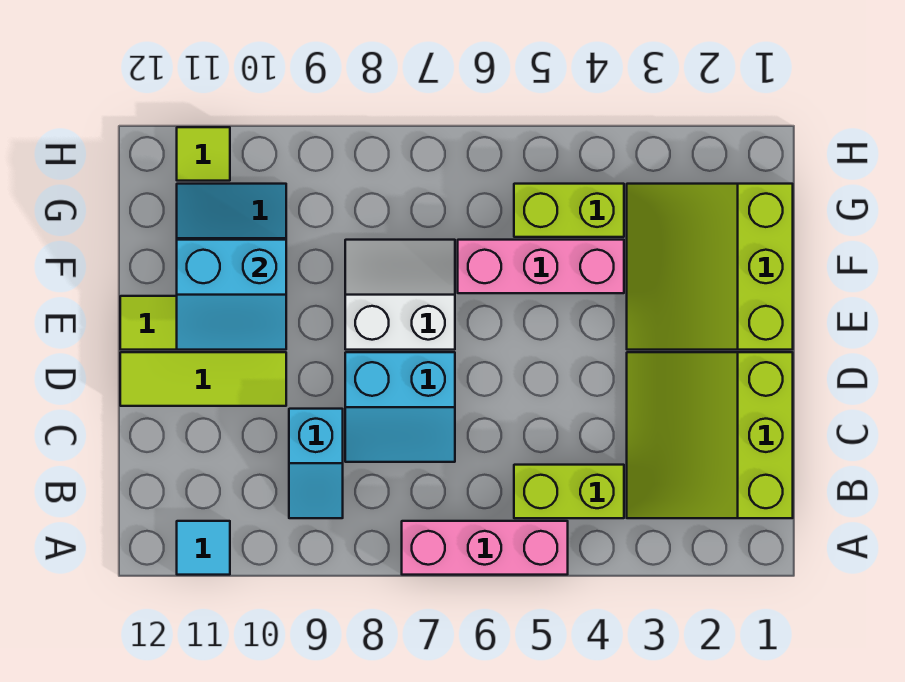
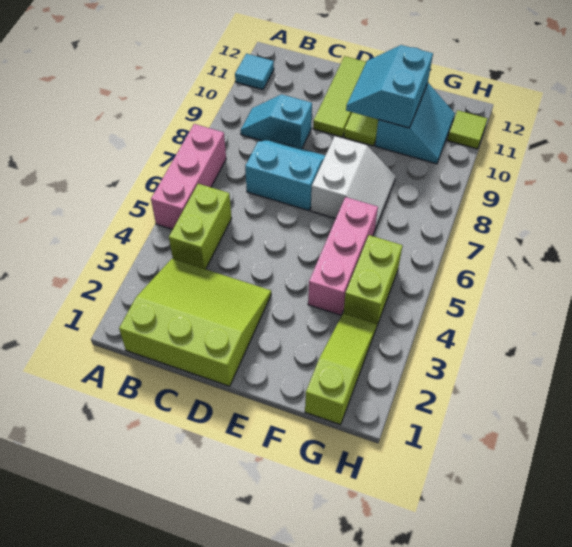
cyan slope C7:D8 level 1 top D -> cyan slope C7:D8 level 1 top 7
lime slope E1:G3 level 1 top 1 -> lime slope G1:G3 level 1 top 1

